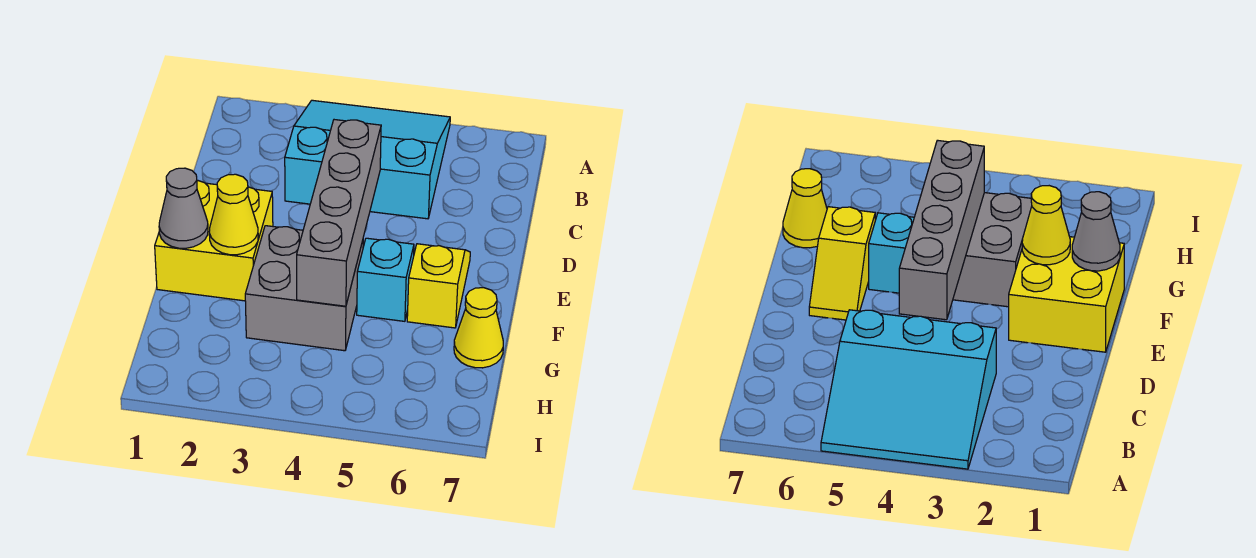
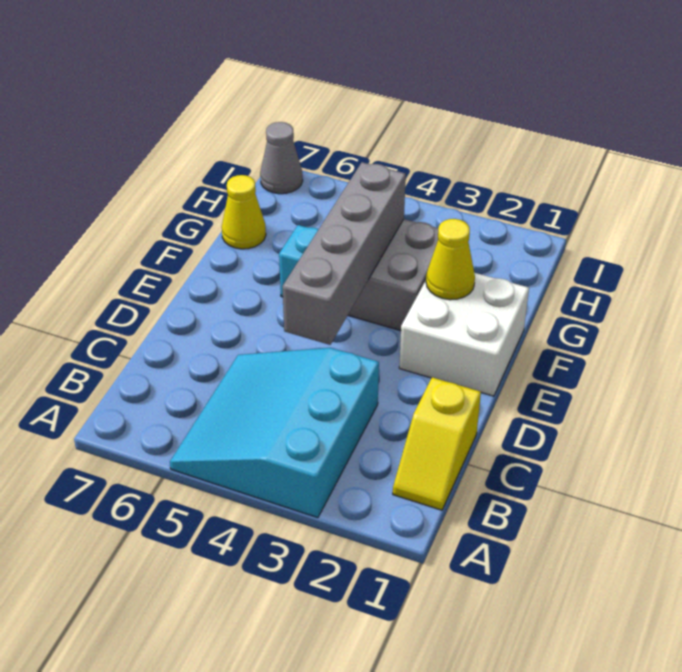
cyan slope A3:C5 level 1 top C -> cyan slope A3:C5 level 1 top 3
yellow brick E1:F2 level 1 -> white brick E1:F2 level 1
yellow slope E6:F6 level 1 top F -> yellow slope B1:C1 level 1 top C
grey cone F1 level 2 -> grey cone I7 level 1

